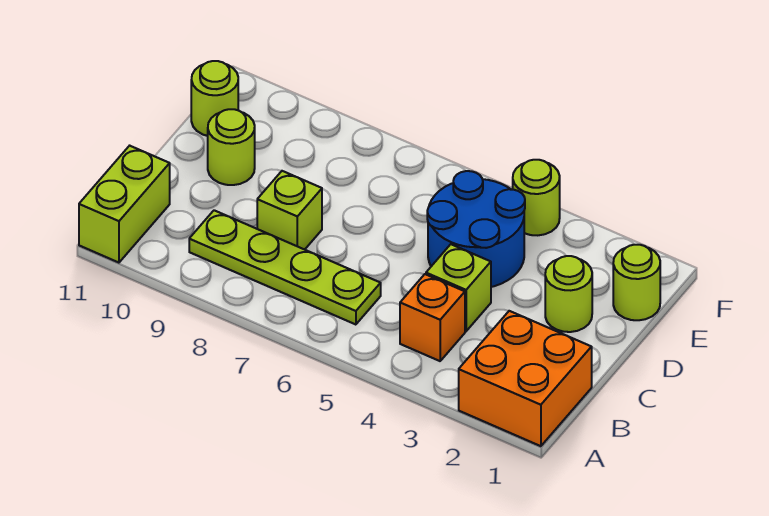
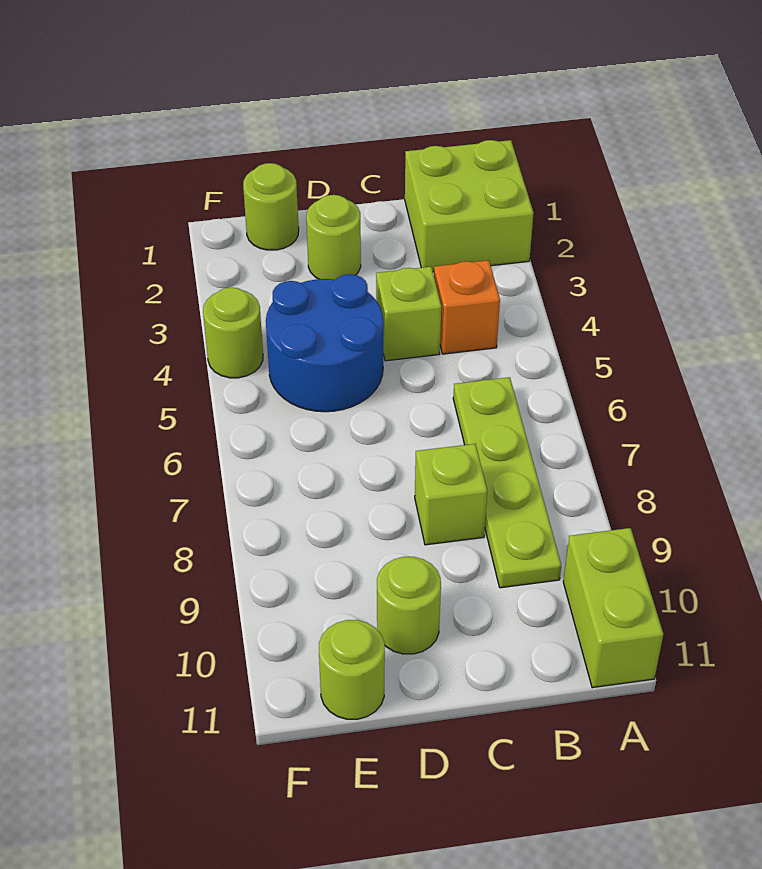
orange brick A1:B2 level 1 -> lime brick A1:B2 level 1
lime brick A11:B11 level 1 -> lime brick A10:A11 level 1

